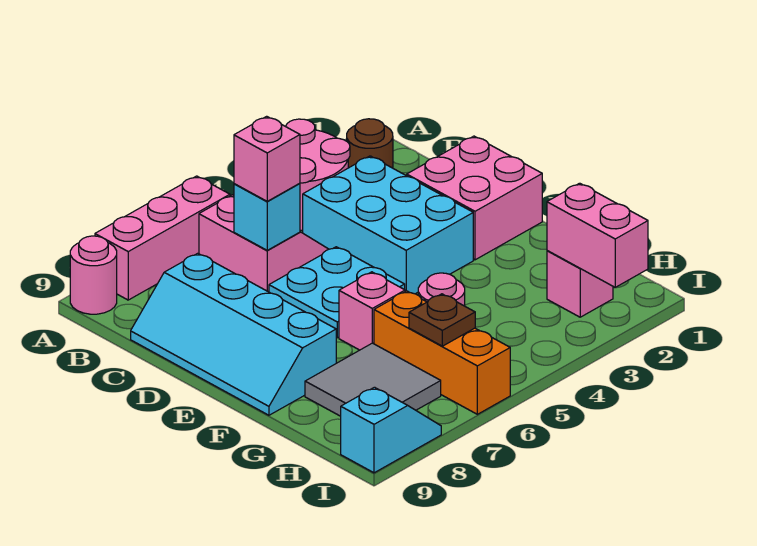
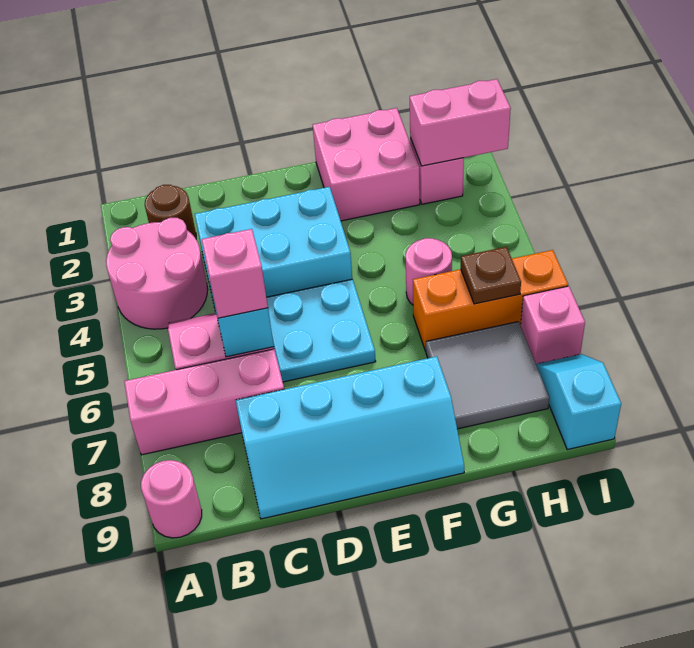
pink brick A6:A8 level 1 -> pink brick A7:C7 level 1
pink brick D1:E2 level 1 -> pink brick F1:G2 level 1
pink brick F6 level 1 -> pink brick I7 level 1

